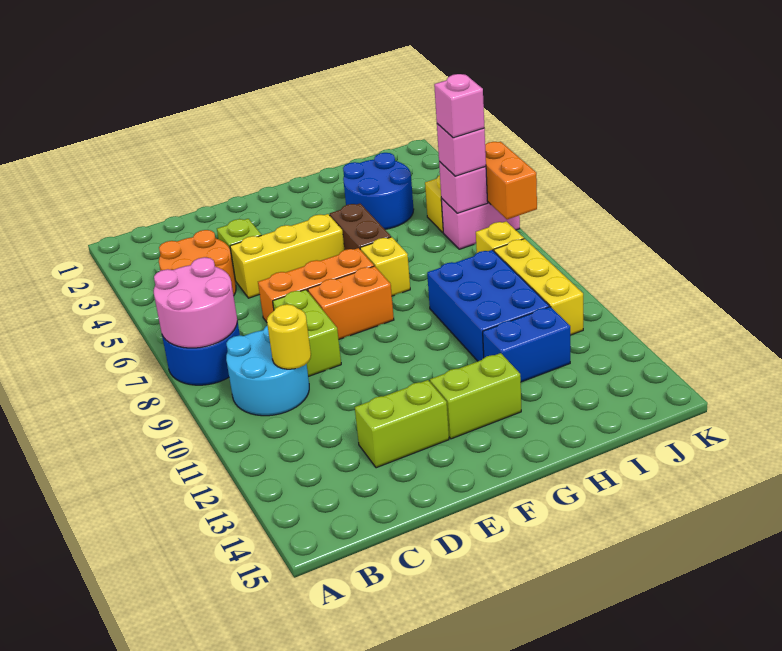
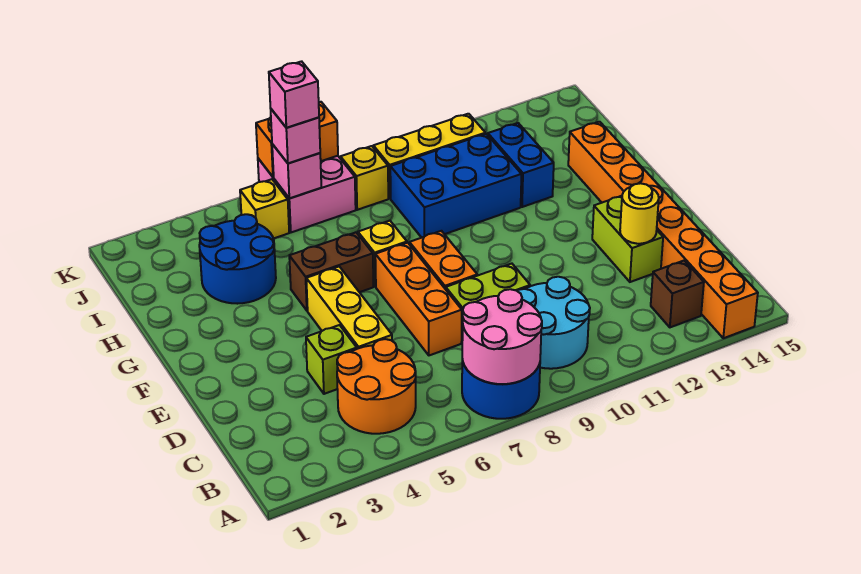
none -> orange brick A14:H14 level 1
none -> brown brick B13 level 1
yellow round brick C10 level 2 -> yellow round brick D13 level 2
lime brick F13:G13 level 1 -> none
pink brick J6:K6 level 1 -> pink brick J6:K7 level 1

